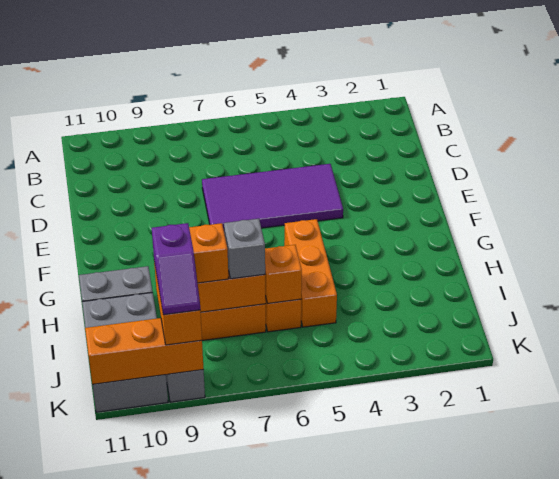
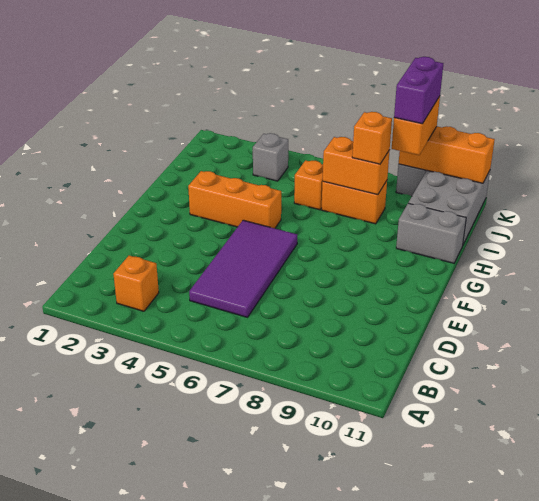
purple tile D4:E7 level 1 -> purple tile C5:F6 level 1
orange brick G5:I5 level 1 -> orange brick G3:G5 level 1
orange brick I6 level 2 -> orange brick B3 level 1
grey brick I7 level 3 -> grey brick J4 level 1
purple slope J9:K9 level 4 top J -> purple brick J9:K9 level 4

